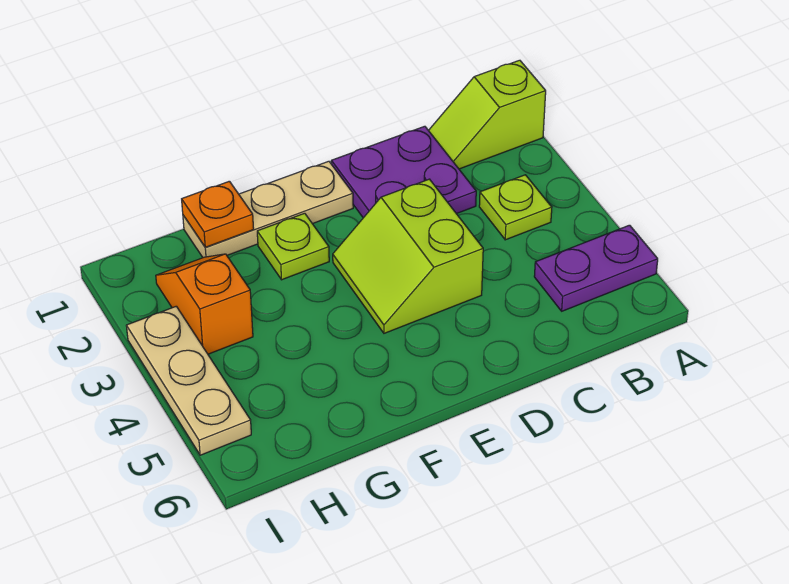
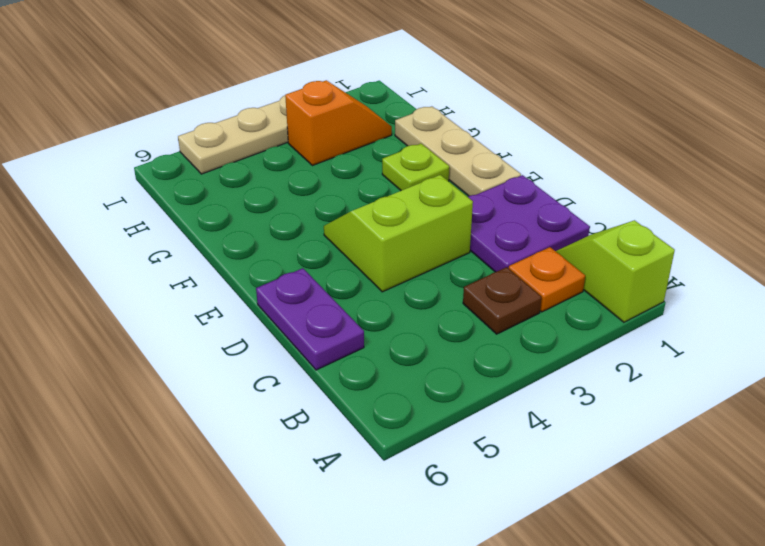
purple plate A5:B5 level 1 -> purple plate C6:D6 level 1
lime plate B3 level 1 -> brown plate B3 level 1
orange plate G1 level 2 -> orange plate B2 level 1

